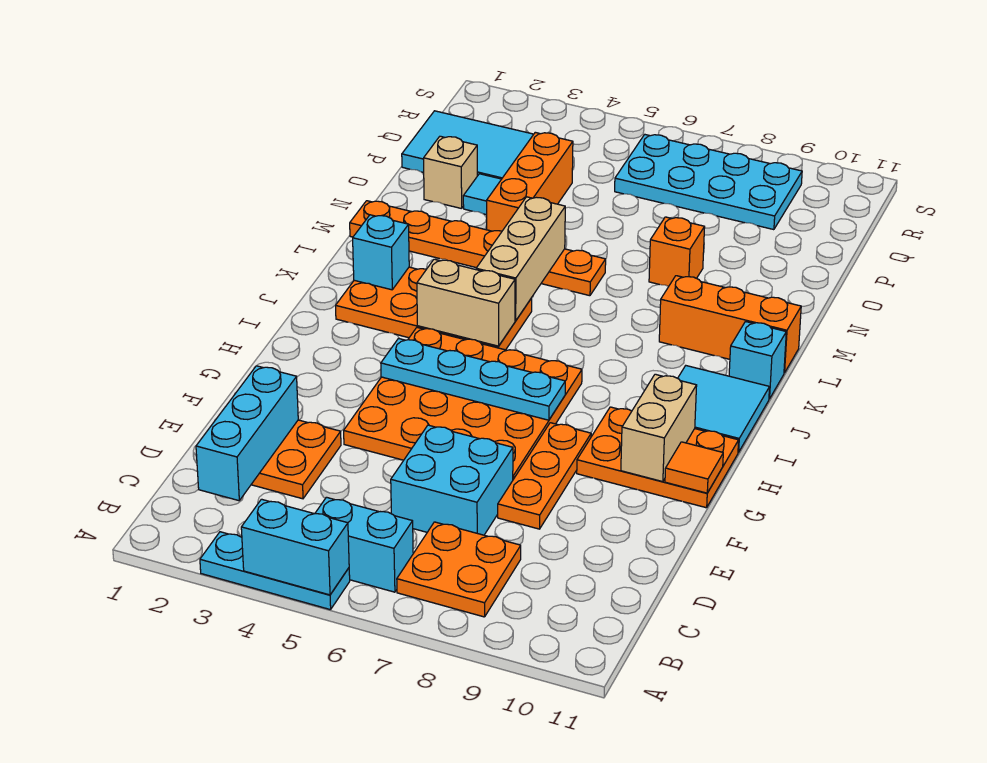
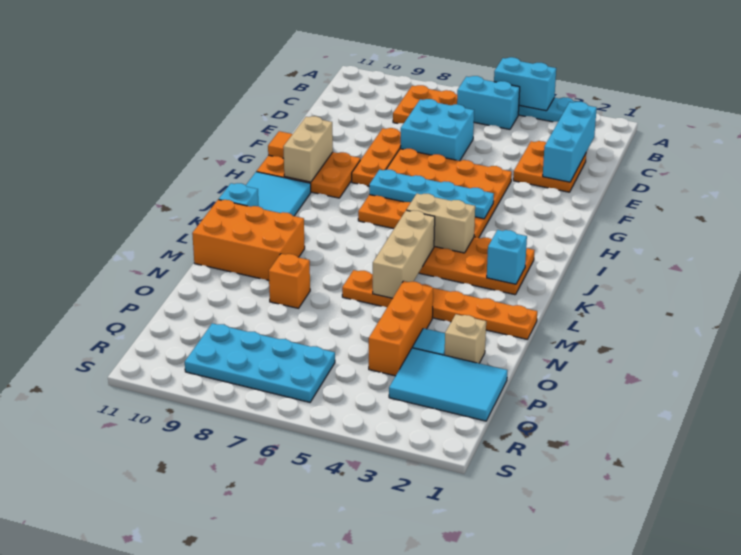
orange brick L9:L11 level 1 -> orange brick L9:M11 level 1

